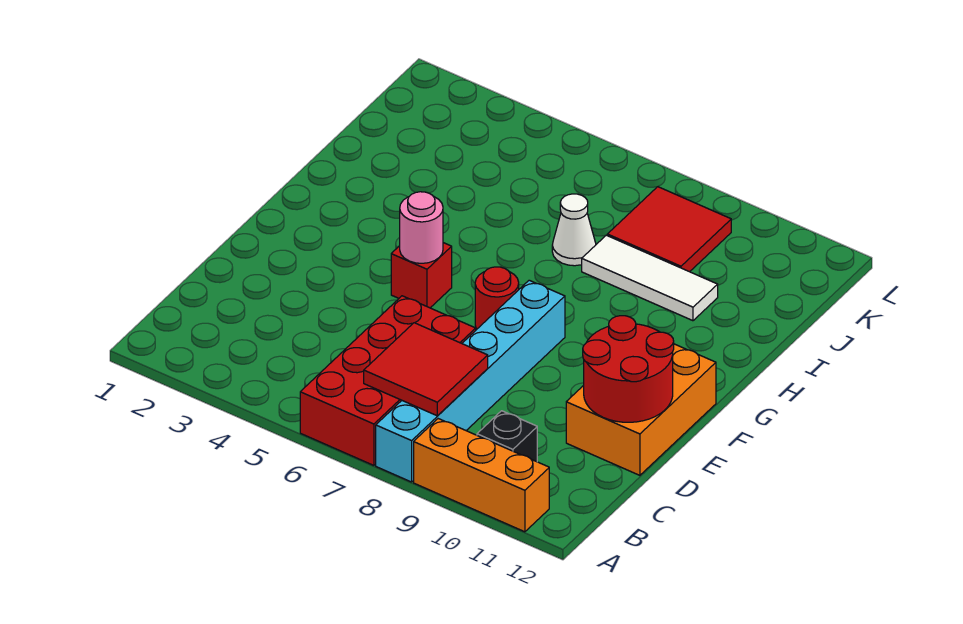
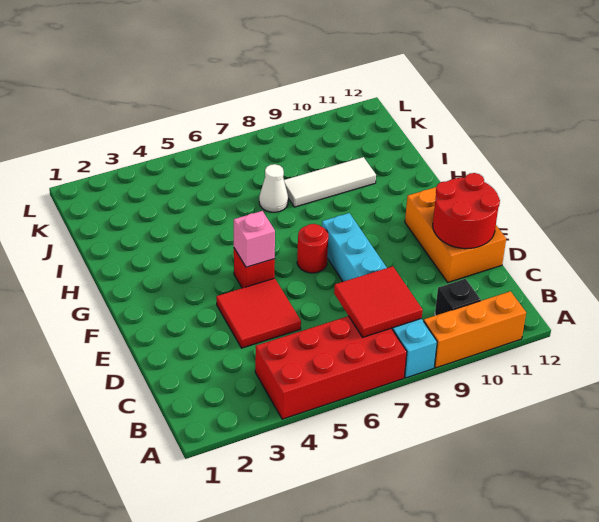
red brick A6:D7 level 1 -> red brick A4:B7 level 1
pink round brick F5 level 2 -> pink brick F5 level 2
red tile J8:K9 level 1 -> red tile D4:E5 level 1

